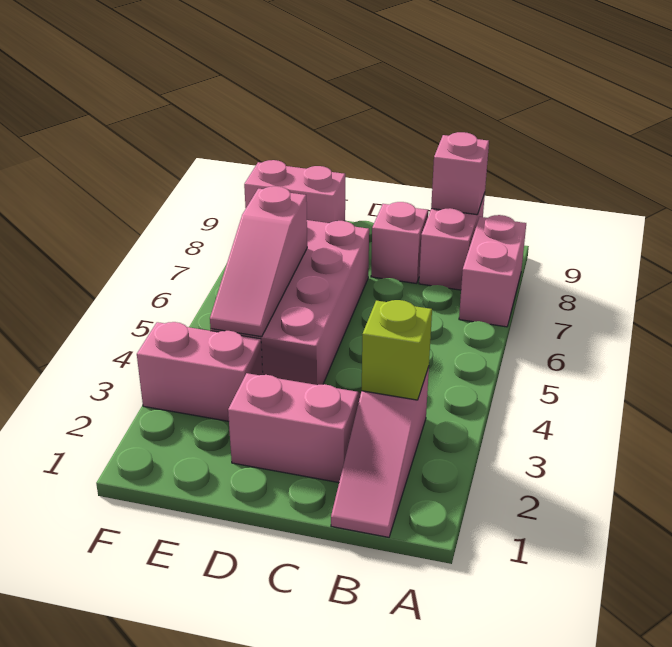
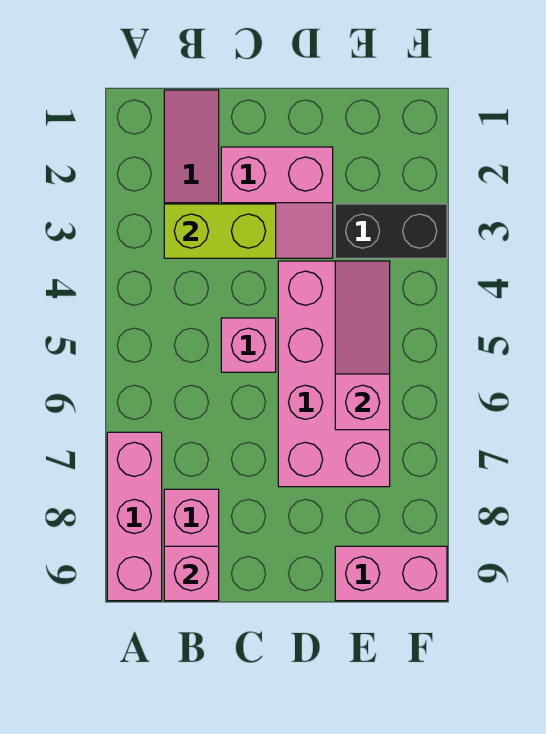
pink brick A7:A8 level 1 -> pink brick A7:A9 level 1
lime brick B3 level 2 -> lime brick B3:C3 level 2
pink brick C8 level 1 -> pink brick C5 level 1
pink brick E3:F3 level 1 -> black brick E3:F3 level 1

